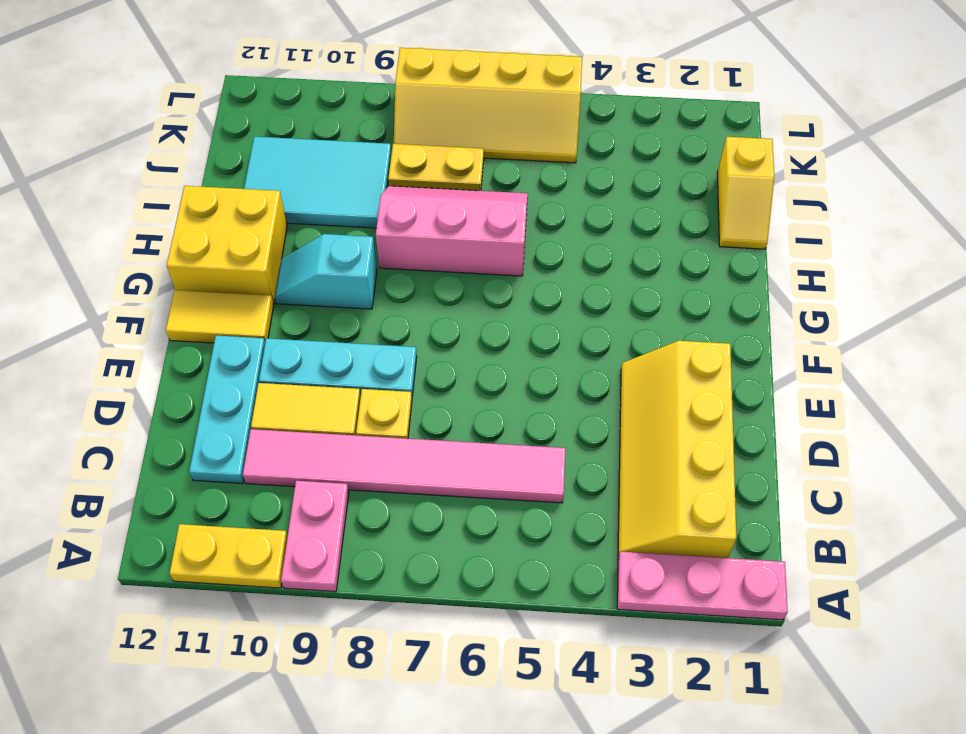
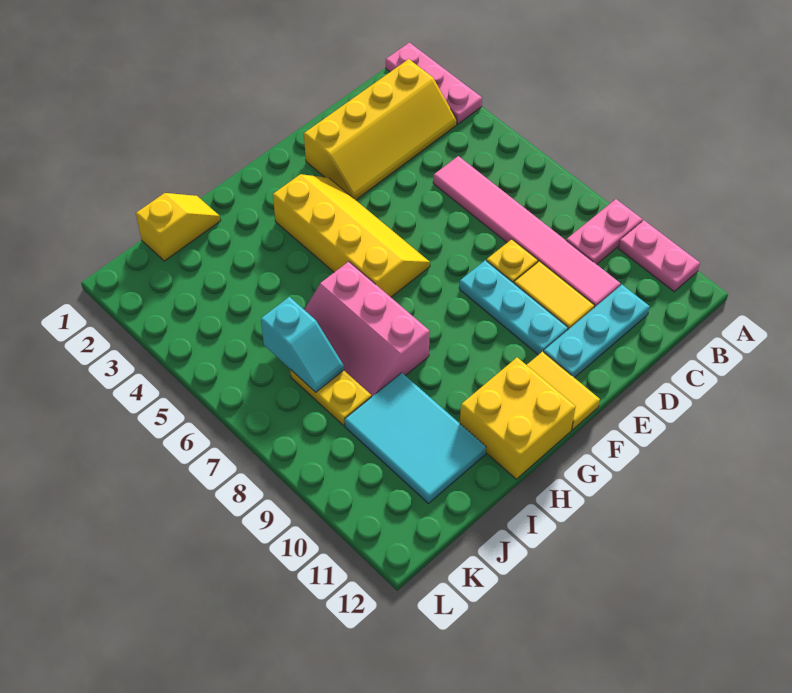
yellow plate A10:A11 level 1 -> pink plate A10:A11 level 1
cyan slope G9:G10 level 1 top 9 -> cyan slope J6:J7 level 2 top 6
yellow slope K5:L8 level 1 top L -> yellow slope F3:G6 level 1 top G

